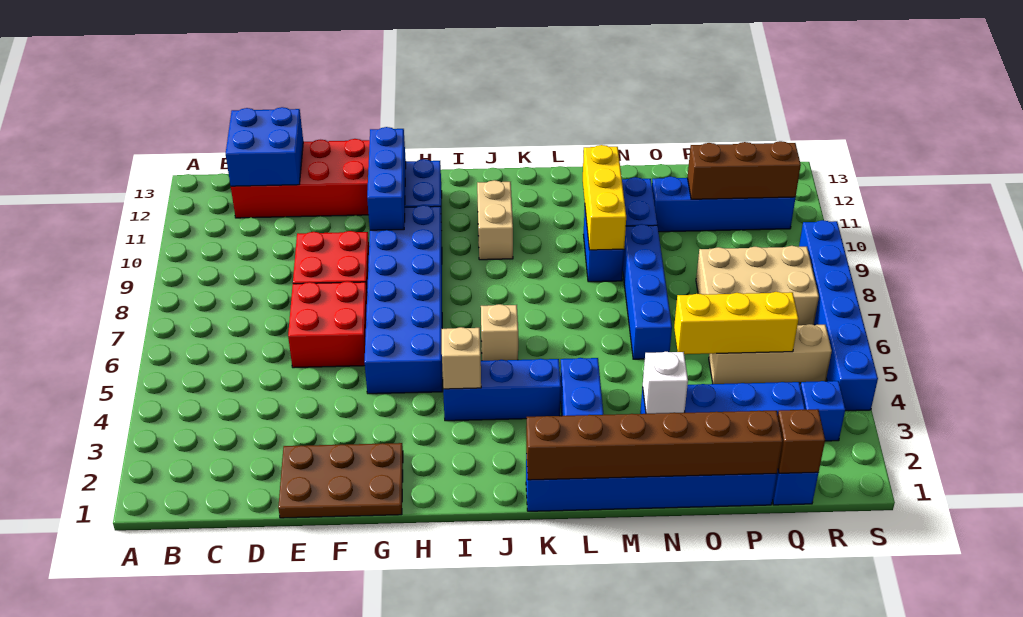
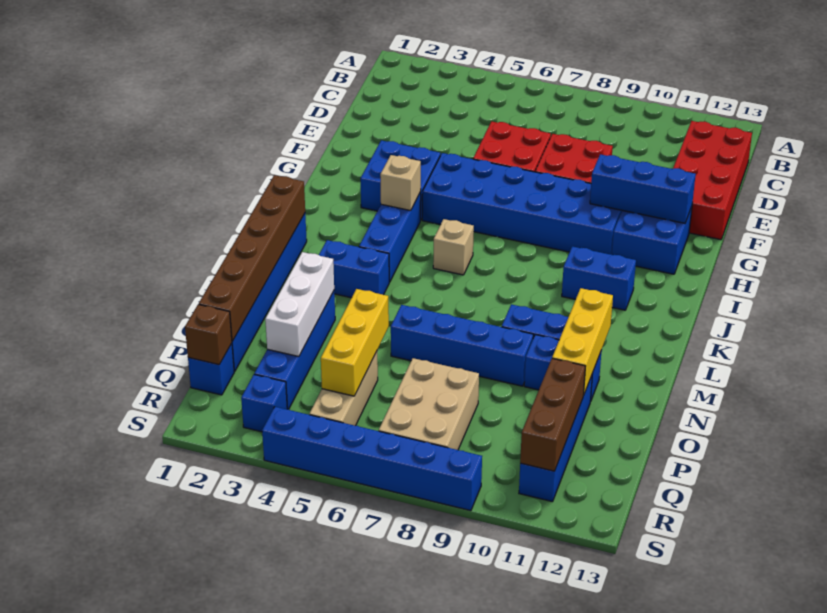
blue brick C12:D13 level 2 -> blue brick G3:H4 level 1
brown plate E1:G2 level 1 -> none
tan brick J10:J11 level 1 -> blue brick J10:J11 level 1
yellow brick M9:M11 level 2 -> yellow brick M11:O11 level 2
white brick N3 level 2 -> white brick N3:P3 level 2

